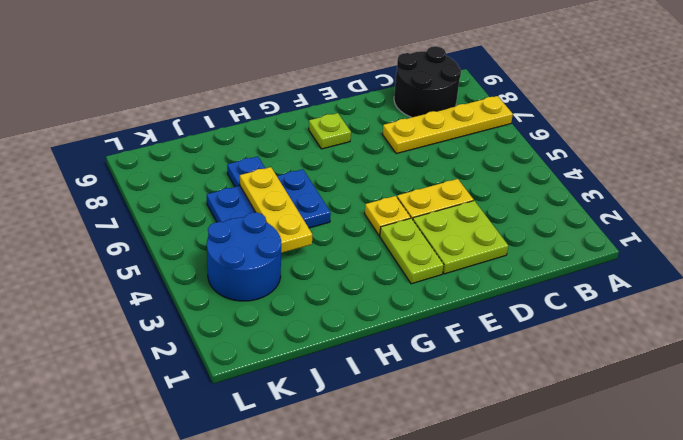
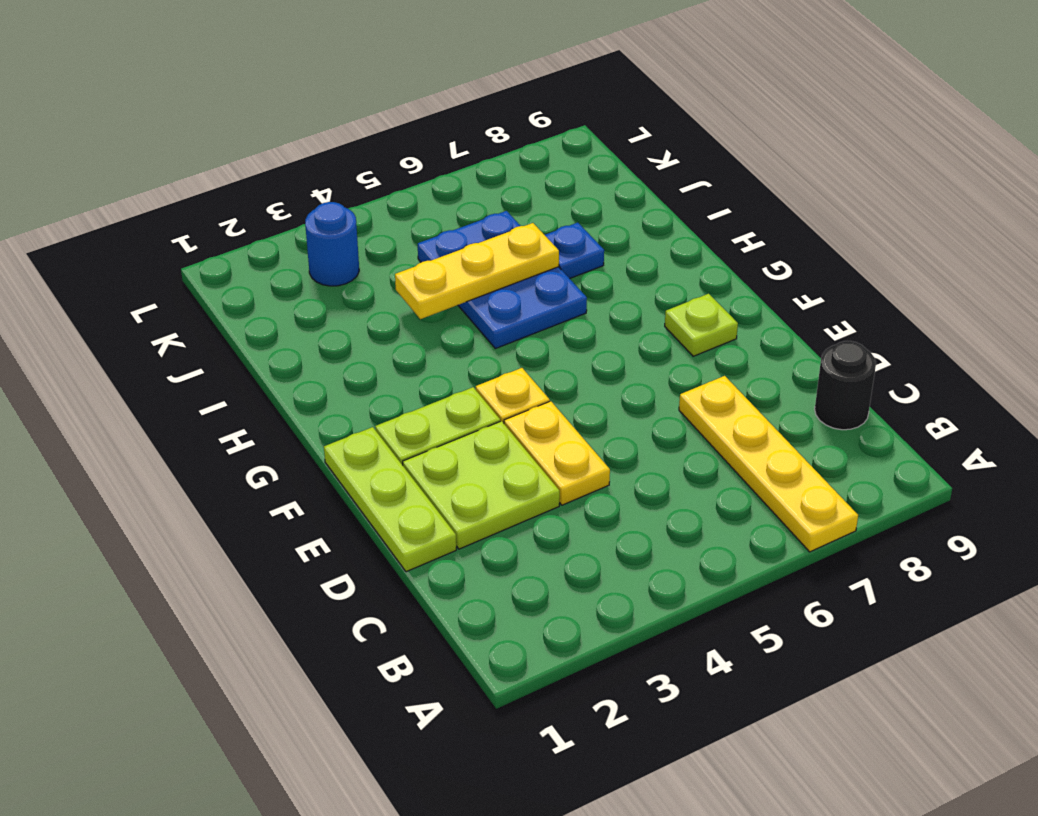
black round brick B8:C9 level 1 -> black round brick C9 level 1
none -> lime plate D1:F1 level 1
blue round brick J3:K4 level 1 -> blue round brick K3 level 1

